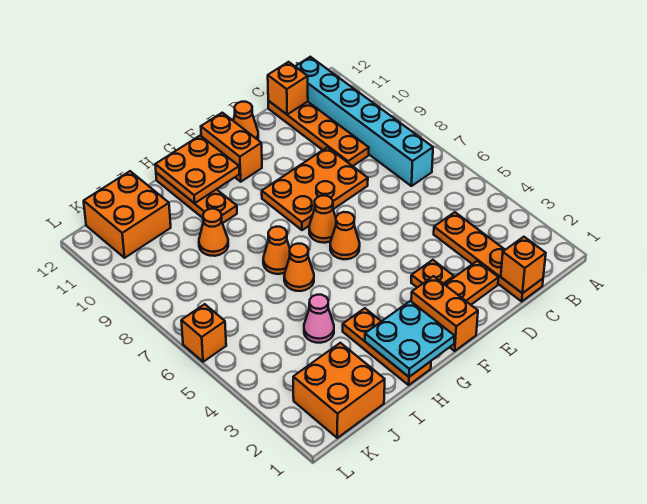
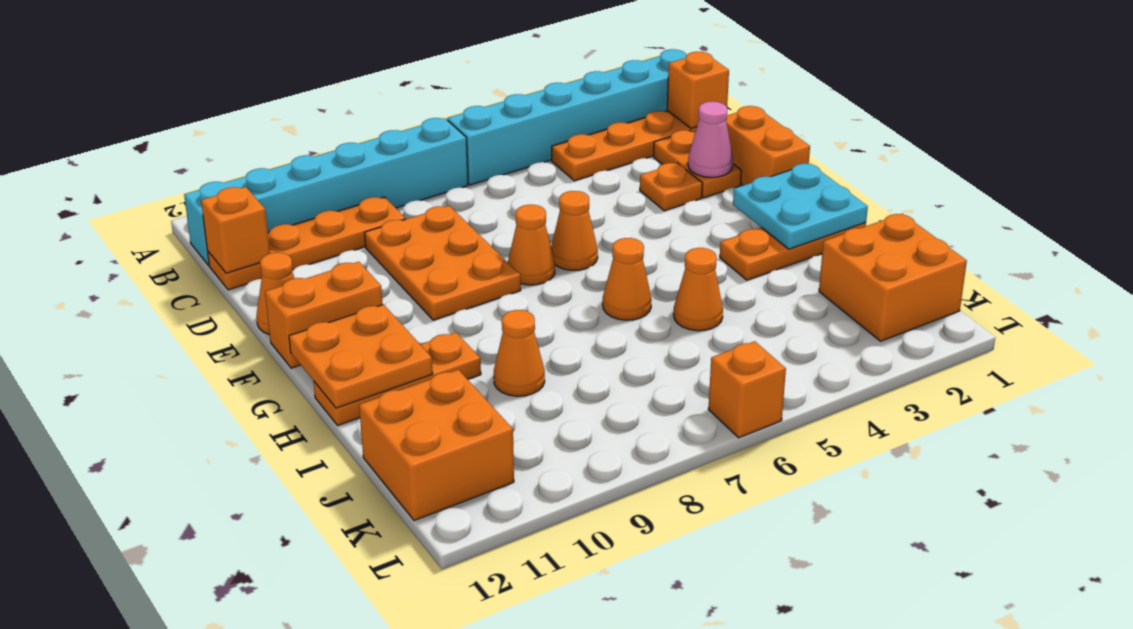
none -> cyan brick B1:B6 level 1
orange brick F1:F2 level 1 -> orange brick E1:F1 level 1
orange cone H7 level 1 -> orange cone I5 level 1
pink cone I4 level 1 -> pink cone E2 level 2

